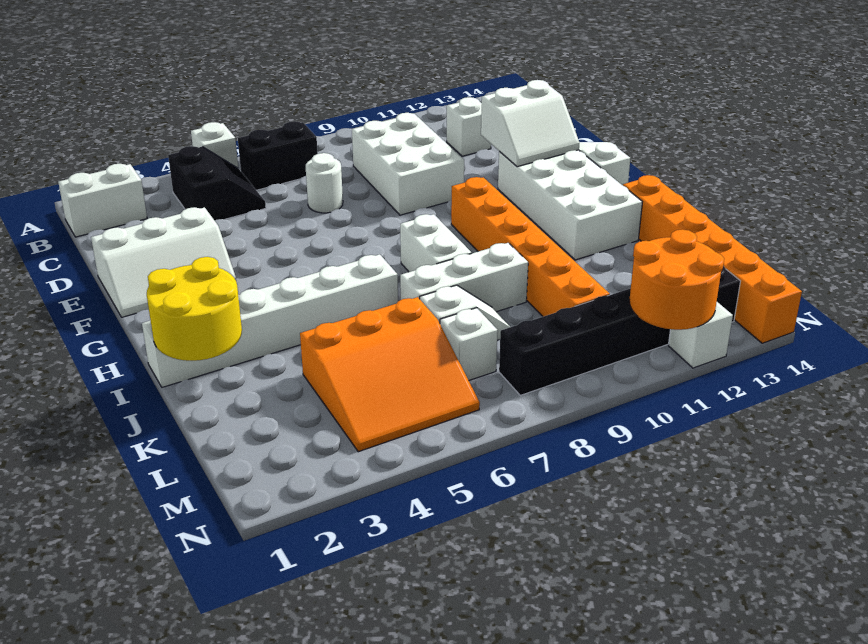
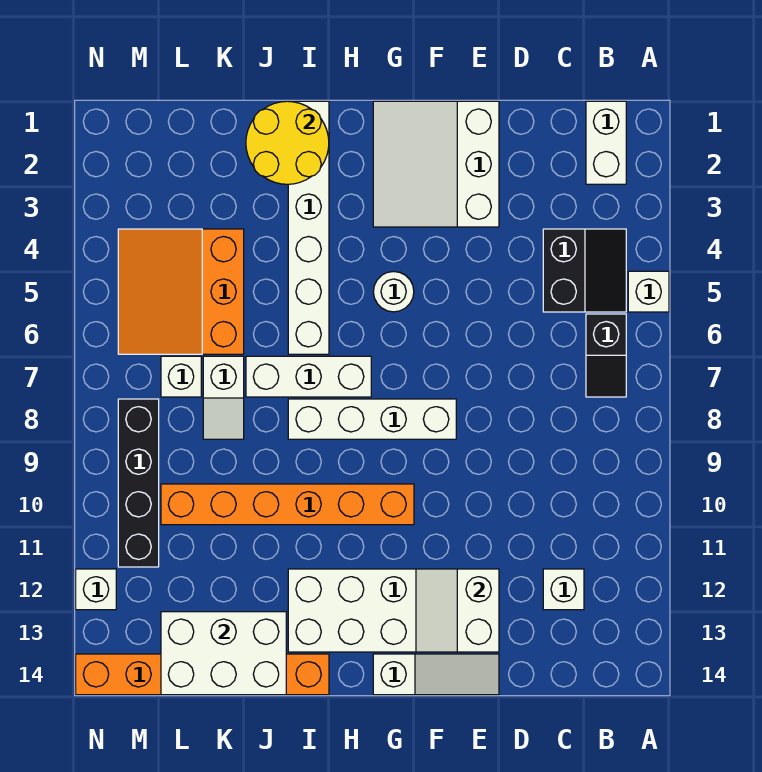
black slope B4:C5 level 1 top 4 -> black slope B4:C5 level 1 top C
black brick B6:B7 level 1 -> black slope B6:B7 level 1 top 6
white brick C9:E10 level 1 -> white brick J13:L14 level 2
white round brick D7 level 1 -> white round brick G5 level 1
white slope E1:F3 level 1 top E -> white slope E1:G3 level 1 top E
white brick H8:I8 level 1 -> white brick F8:I8 level 1
white brick J7:J9 level 1 -> white brick H7:J7 level 1
black brick M8:M13 level 1 -> black brick M8:M11 level 1
orange round brick M11:N12 level 2 -> none

